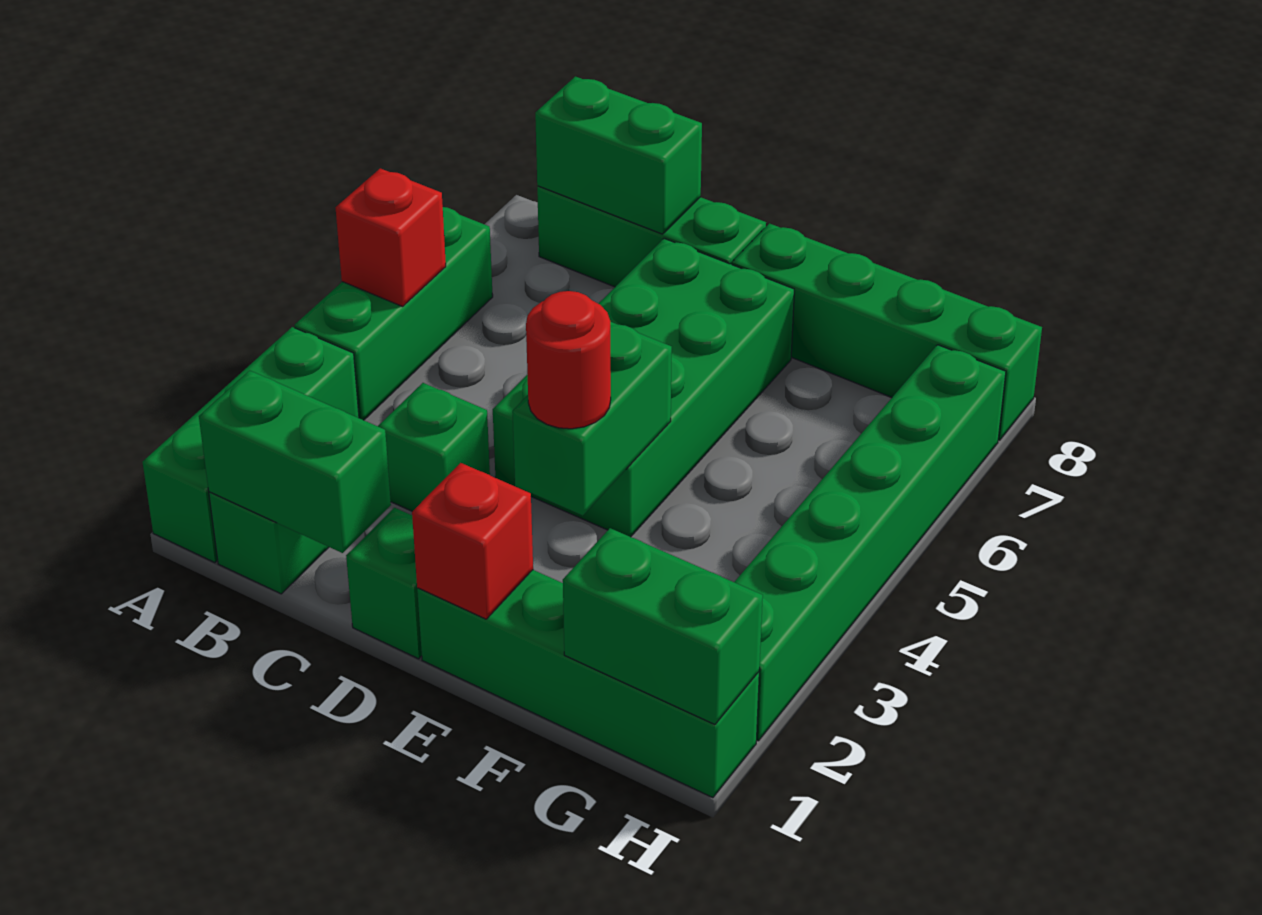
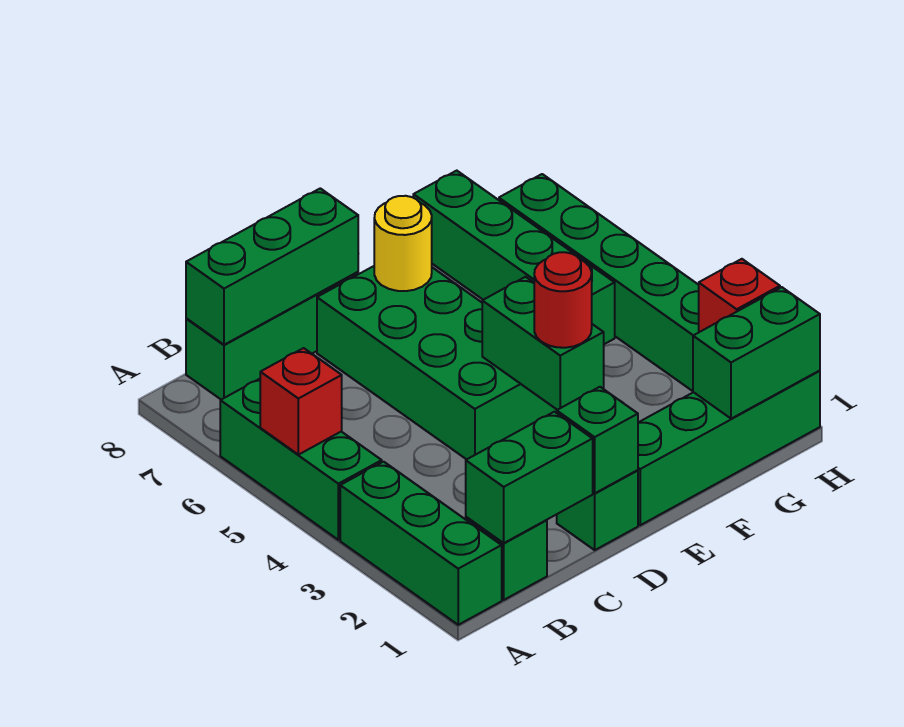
green brick B8:C8 level 2 -> green brick B8:D8 level 2
green brick C3 level 1 -> green brick D1 level 2
red brick E1 level 2 -> red brick H2 level 2
none -> yellow round brick E7 level 2
green brick E8:H8 level 1 -> green brick G5:G8 level 1

